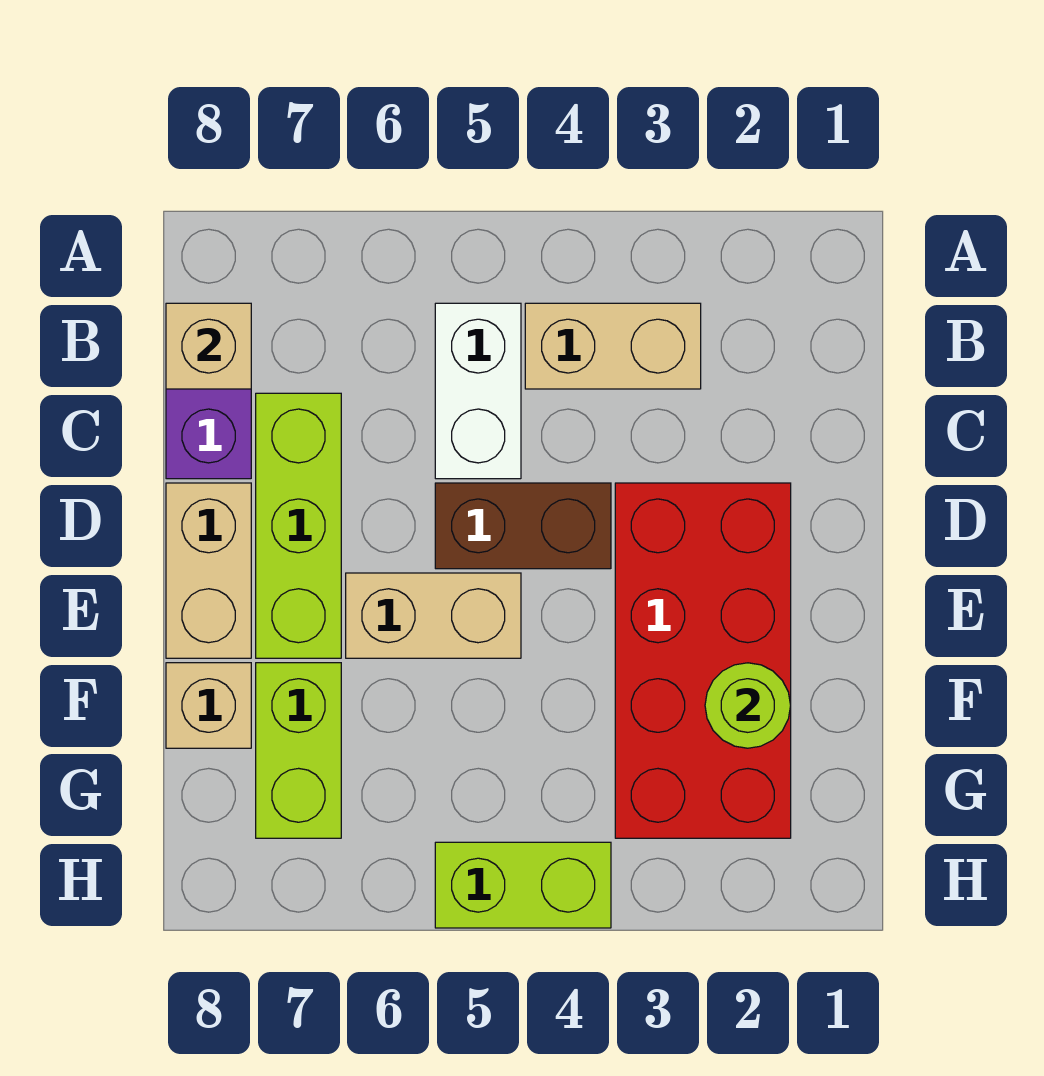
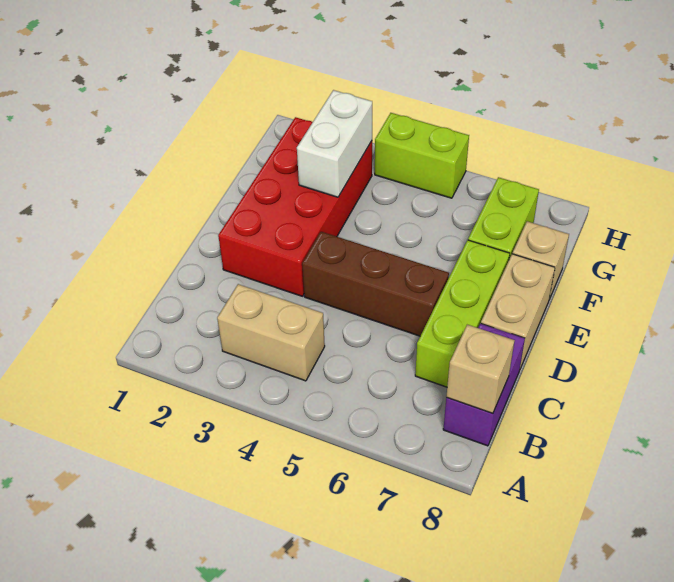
white brick B5:C5 level 1 -> white brick F3:G3 level 2
brown brick D4:D5 level 1 -> brown brick D4:D6 level 1
tan brick E5:E6 level 1 -> none
lime round brick F2 level 2 -> none

